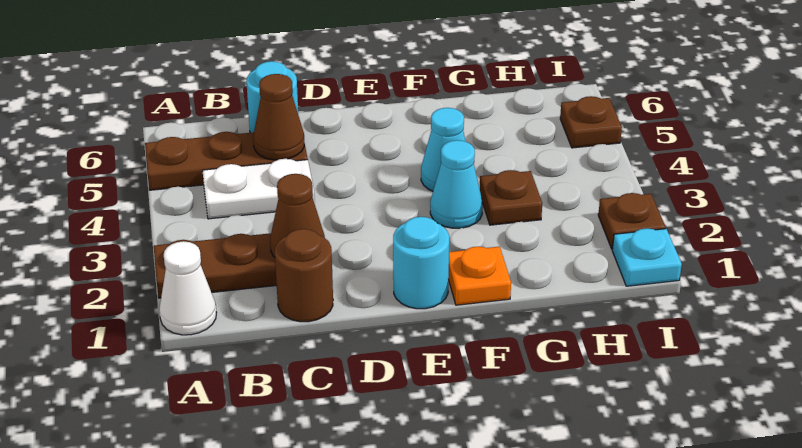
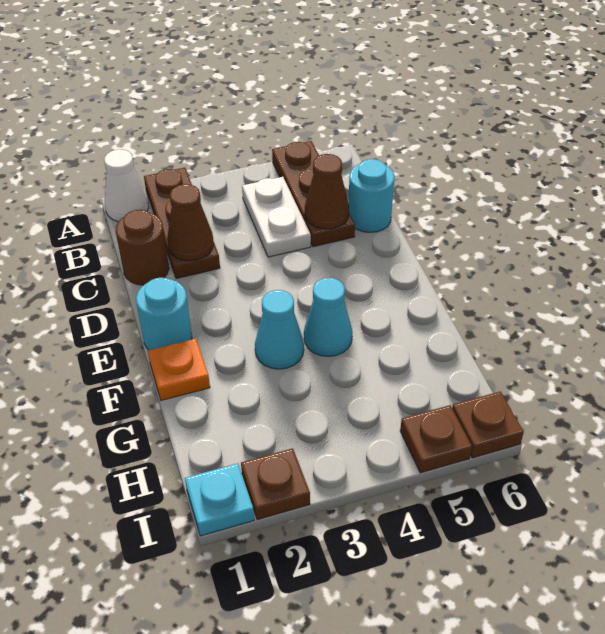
brown plate G3 level 1 -> brown plate I6 level 1

